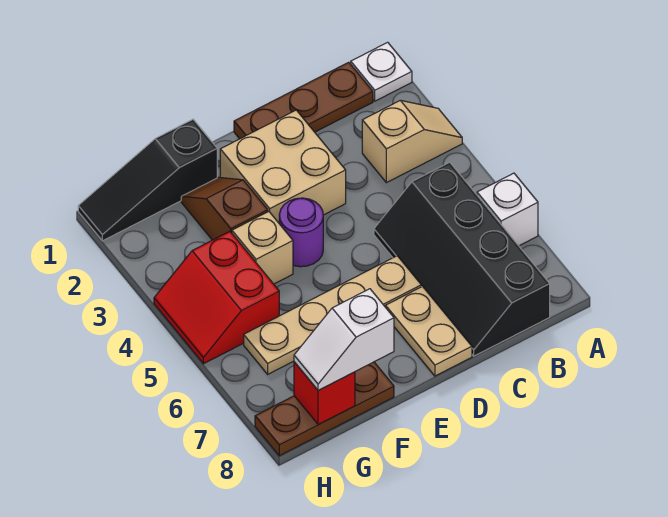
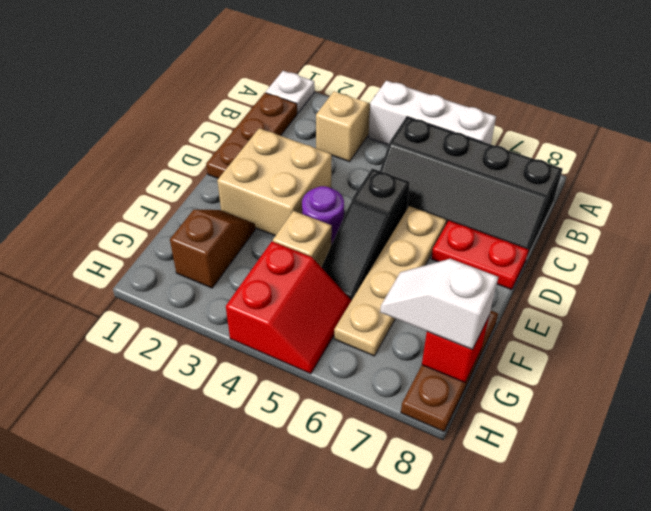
white brick A6 level 1 -> white brick A4:A6 level 1
tan plate D7:D8 level 1 -> red plate D7:D8 level 1
black slope F1:H1 level 1 top F -> black slope D5:F5 level 1 top D
brown slope F2:F3 level 1 top 3 -> brown slope F2:G2 level 1 top G
white slope F8:G8 level 3 top F -> white slope G7:G8 level 3 top 8
red slope G4:H5 level 1 top G -> red slope G4:H5 level 1 top 4

